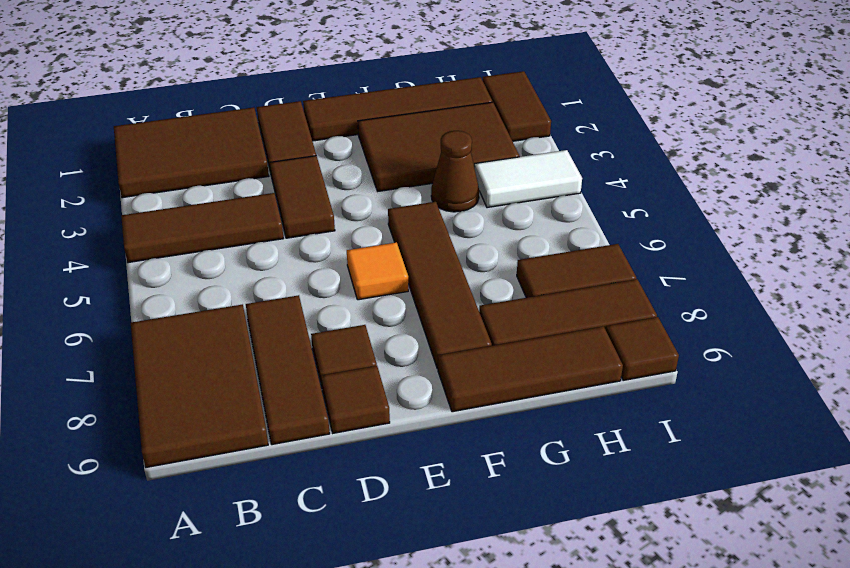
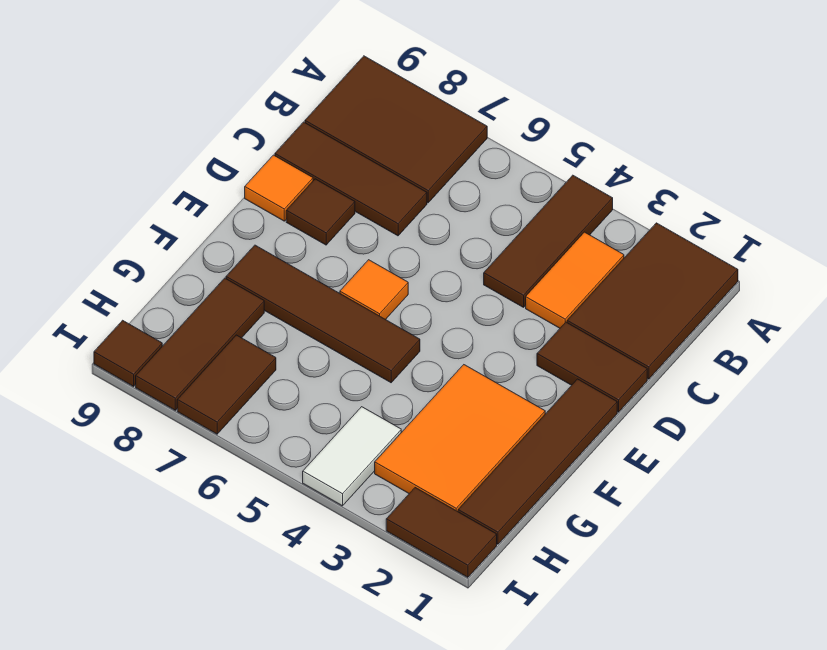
none -> orange tile B3:C3 level 1
brown tile D3:D4 level 1 -> none
brown tile D9 level 1 -> orange tile D9 level 1
brown tile F2:H3 level 1 -> orange tile F2:H3 level 1
brown tile F9:H9 level 1 -> none
brown cone G4 level 1 -> none

